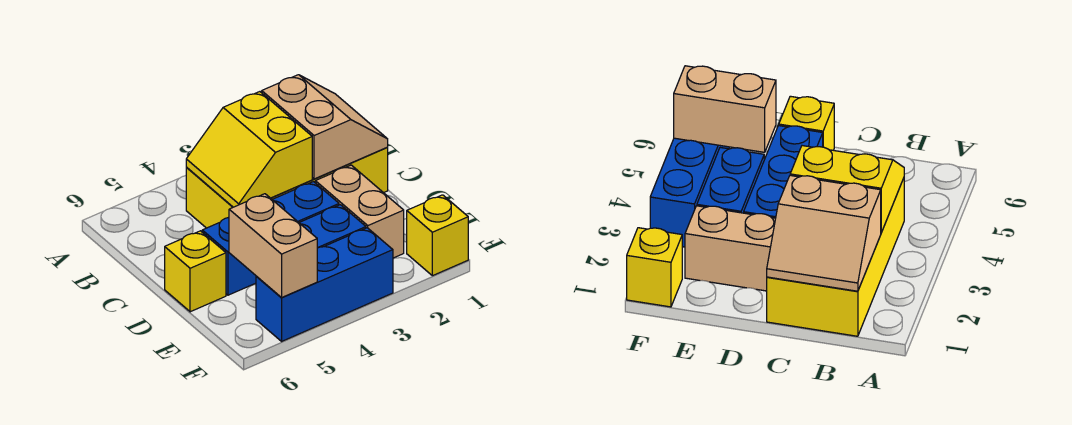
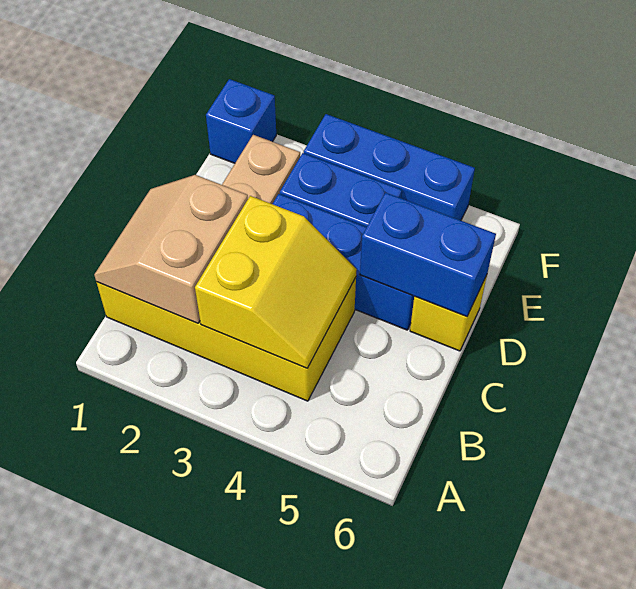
none -> blue brick D5:D6 level 2
tan brick E5:F5 level 2 -> none
yellow brick F1 level 1 -> blue brick F1 level 1

